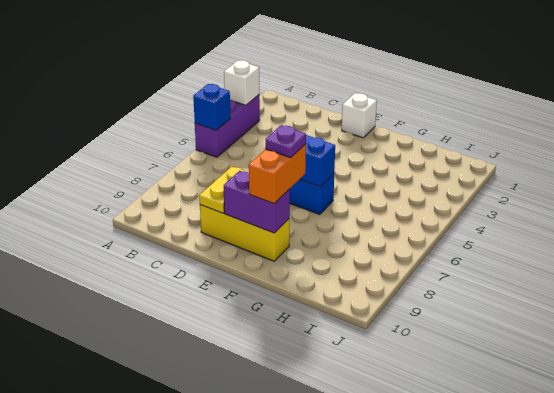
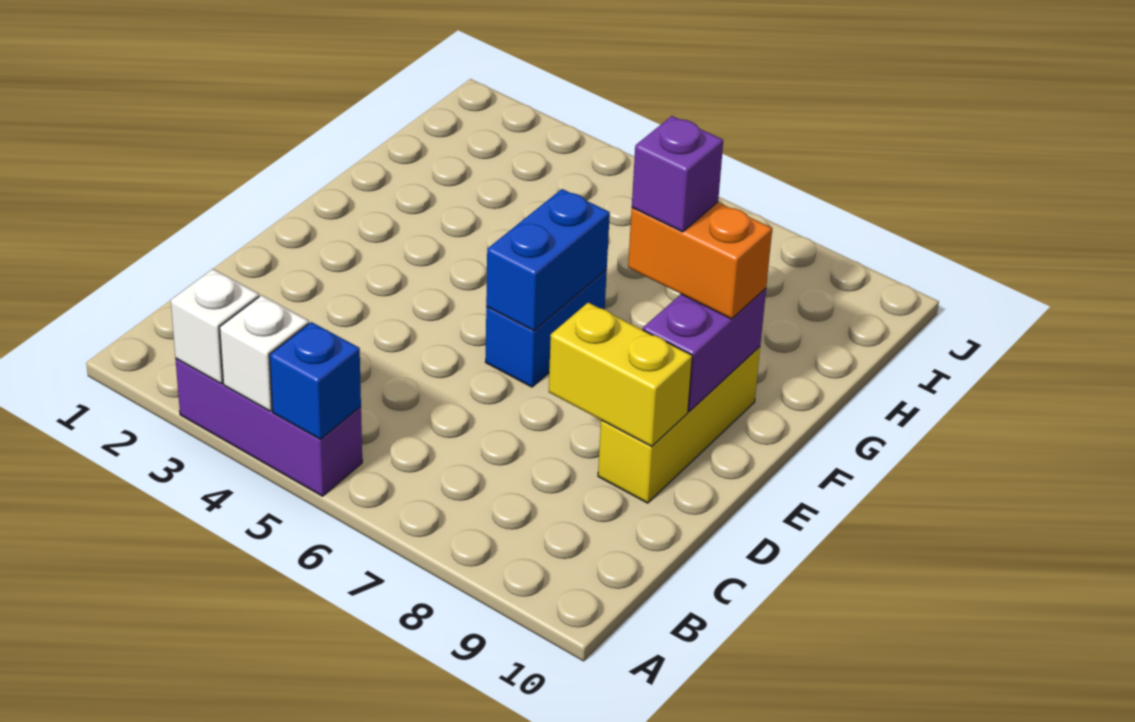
yellow plate D8:D9 level 2 -> yellow brick D8:D9 level 2
white brick E1 level 1 -> white brick A4 level 2
purple plate F8 level 4 -> purple brick F8 level 4

